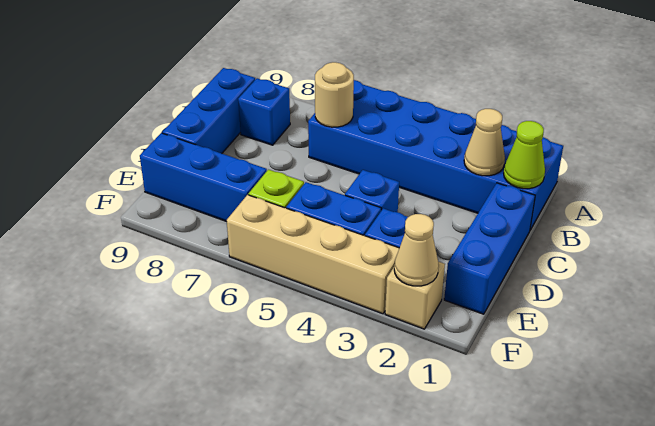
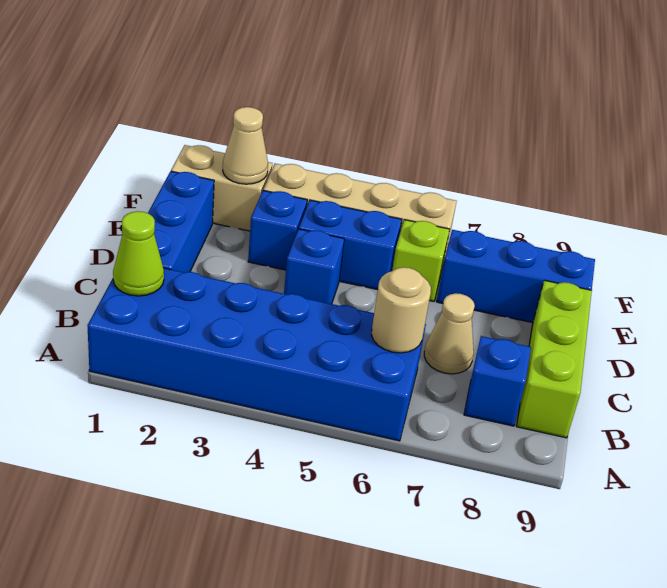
tan cone B2 level 2 -> tan cone C7 level 1
blue brick B9:D9 level 1 -> lime brick B9:D9 level 1
tan brick F2 level 1 -> tan brick F1:F2 level 1

